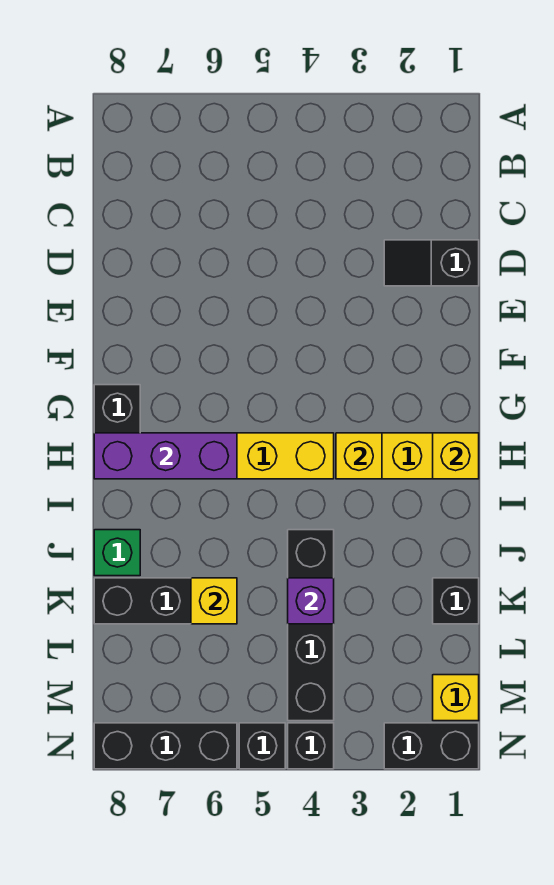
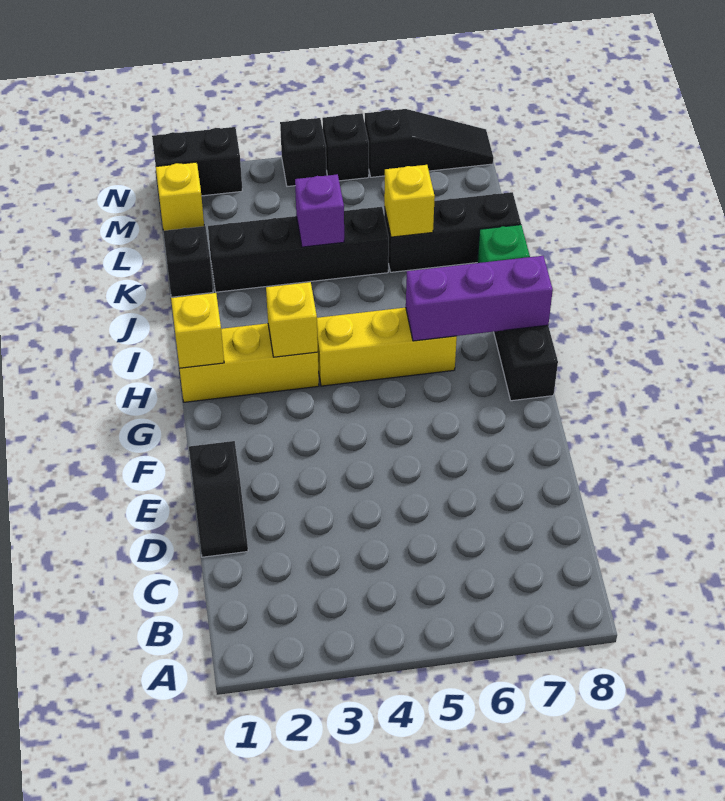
black slope D1:D2 level 1 top 1 -> black slope D1:E1 level 1 top E
black brick J4:M4 level 1 -> black brick K2:K5 level 1
black brick N6:N8 level 1 -> black slope N6:N8 level 1 top 6

